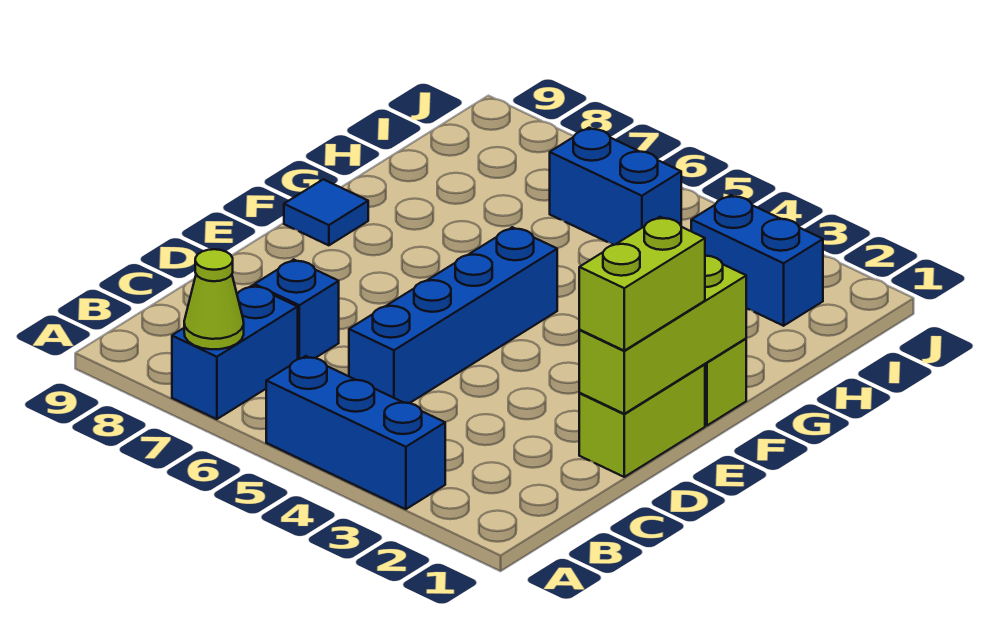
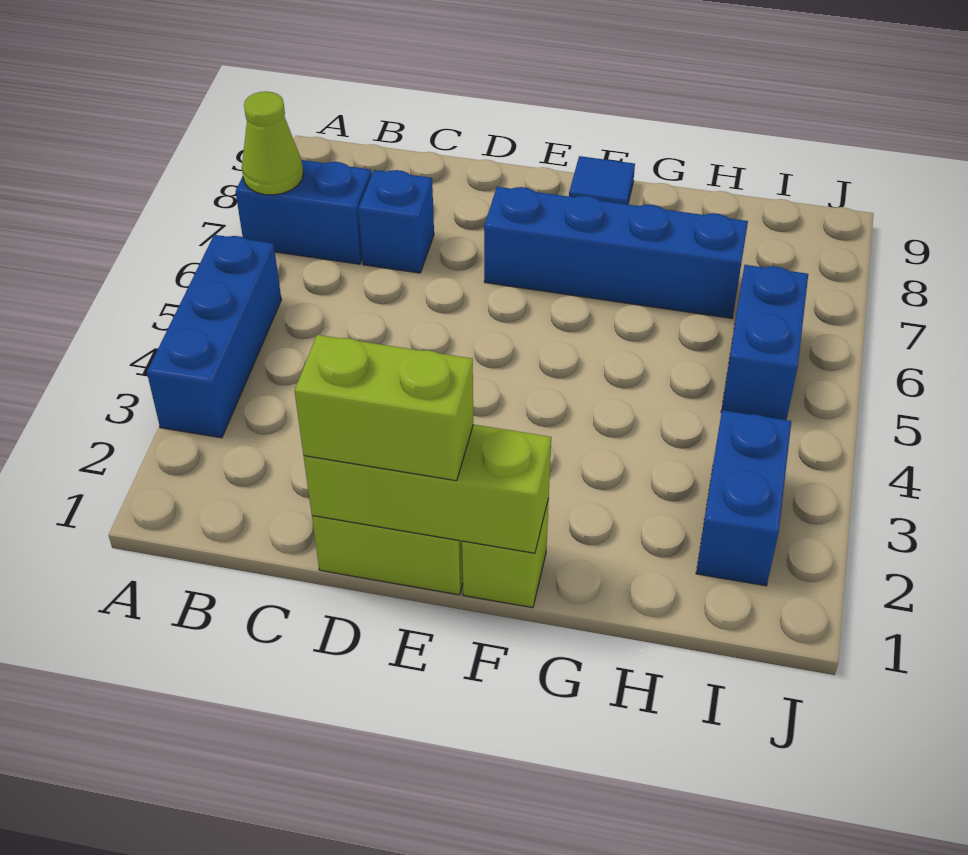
blue brick C5:F5 level 1 -> blue brick E7:H7 level 1

